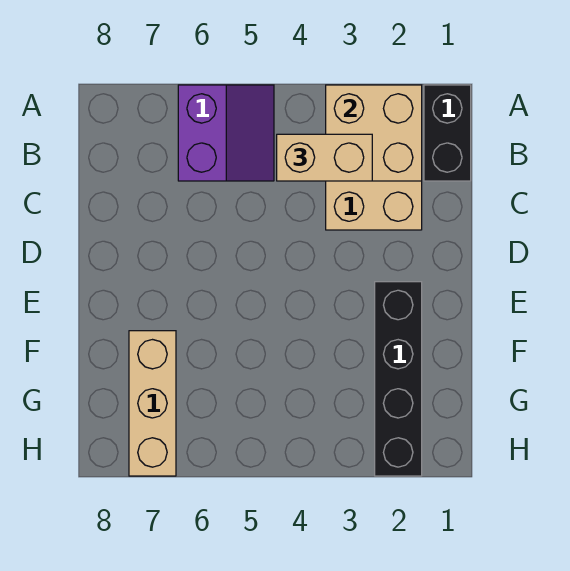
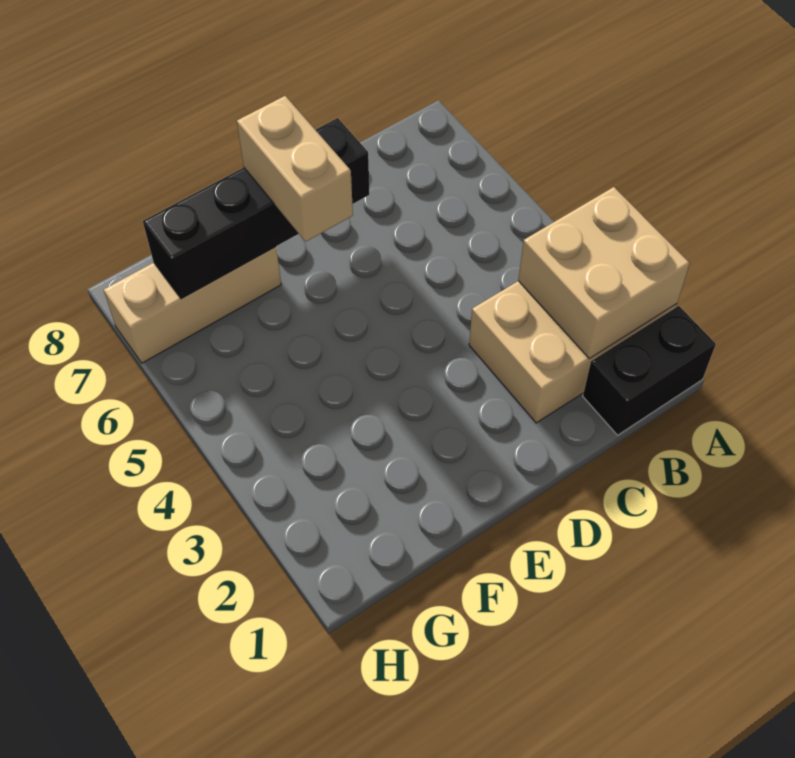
purple slope A5:B6 level 1 top 6 -> none
tan brick B3:B4 level 3 -> tan brick E6:E7 level 3
black brick E2:H2 level 1 -> black brick D7:G7 level 2

